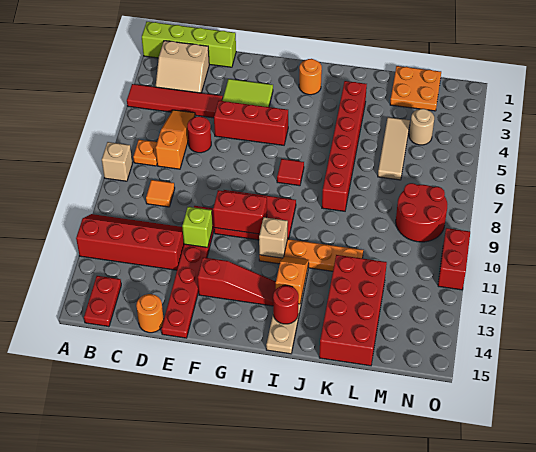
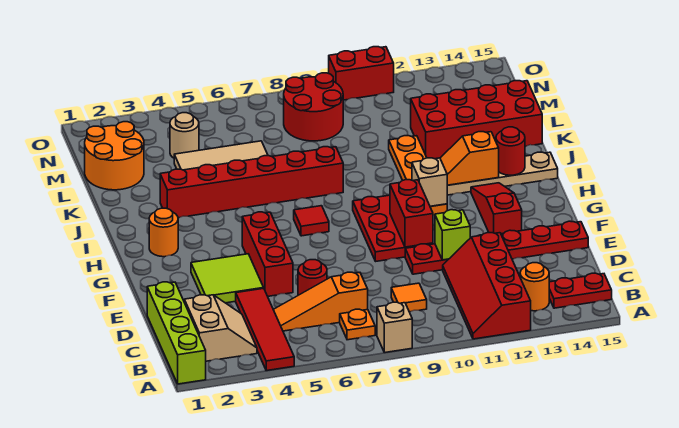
orange round brick D15 level 1 -> orange round brick B13 level 1
orange plate L1:M2 level 1 -> orange round brick L1:M2 level 1

